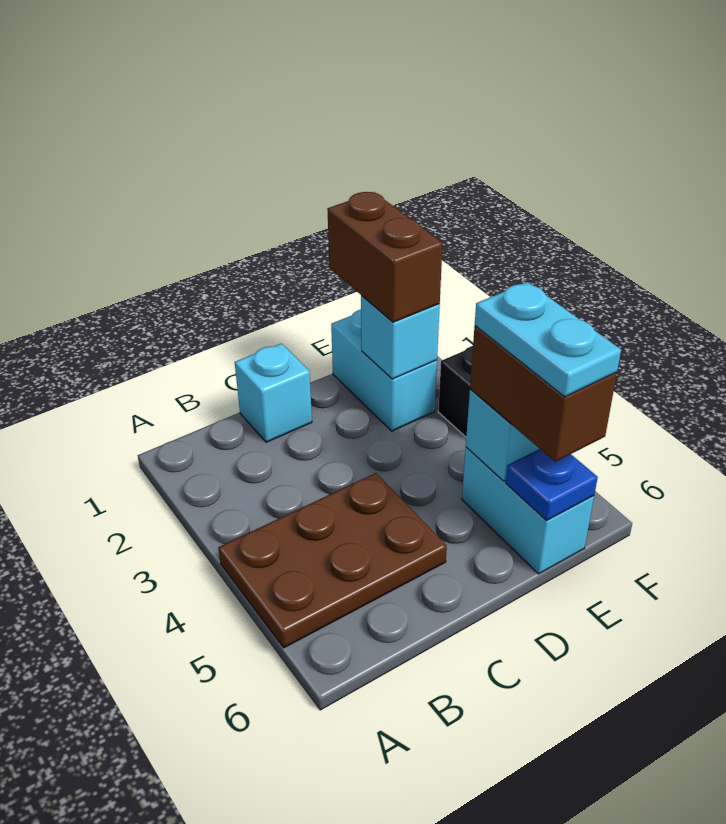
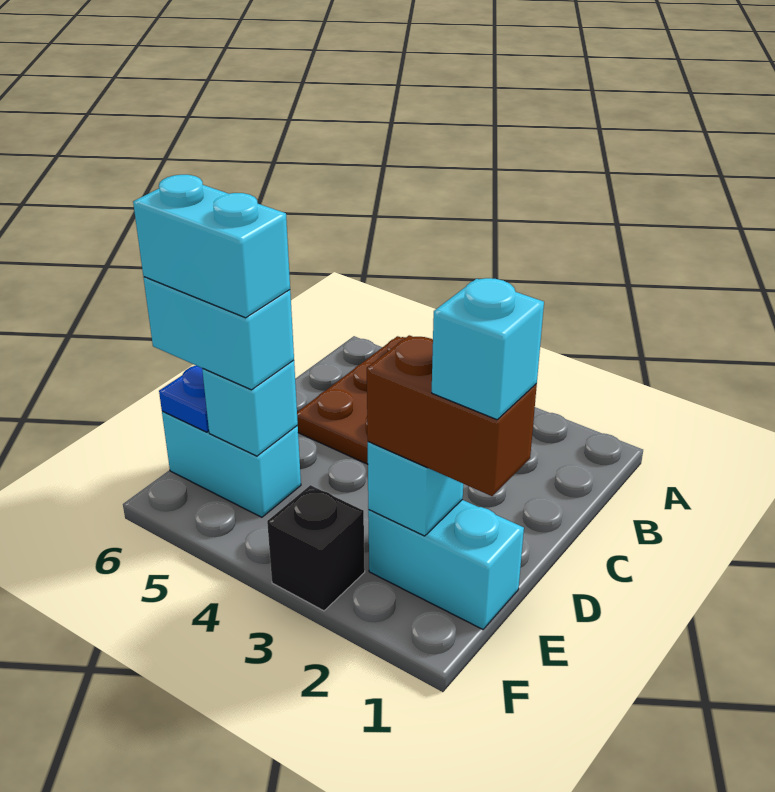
cyan brick C1 level 1 -> cyan brick E1 level 4
brown brick E5:E6 level 3 -> cyan brick E5:E6 level 3
cyan plate E5:E6 level 4 -> cyan brick E5:E6 level 4

